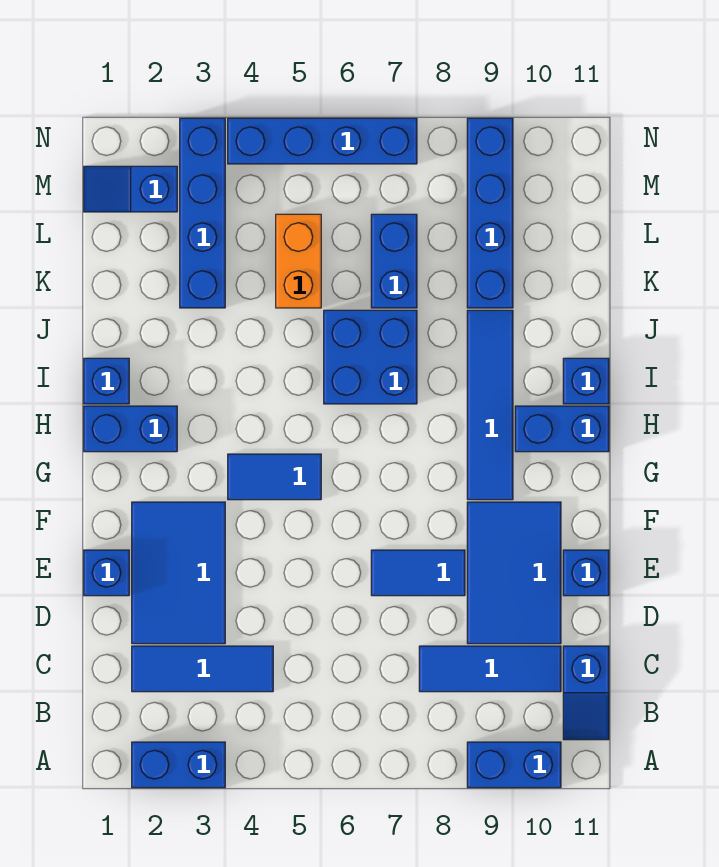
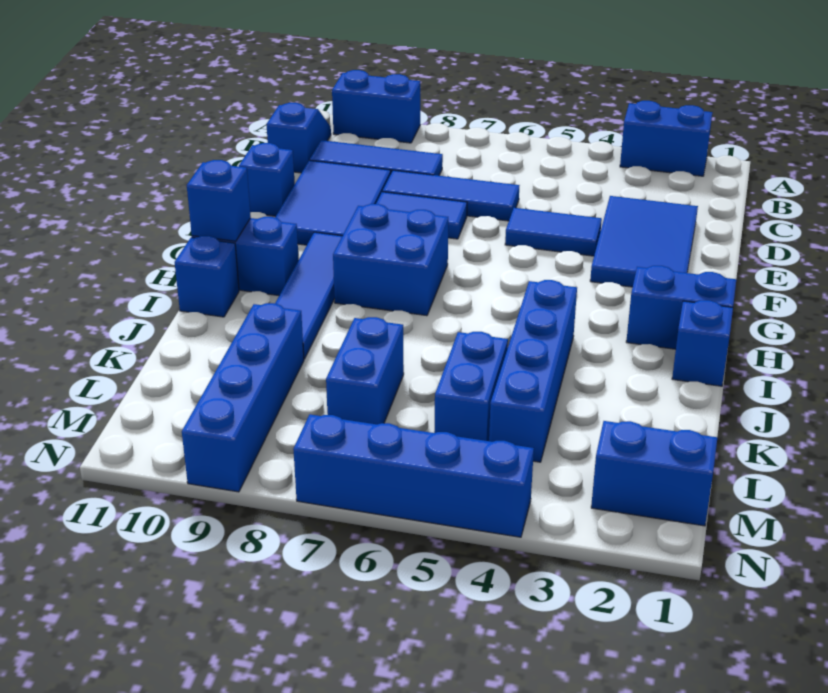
blue tile C2:C4 level 1 -> blue tile D6:D8 level 1
blue brick E1 level 1 -> blue brick H11 level 2
blue tile G4:G5 level 1 -> blue tile E4:E5 level 1
blue brick I6:J7 level 1 -> blue brick G7:H8 level 1
blue brick K3:N3 level 1 -> blue brick I4:L4 level 1
orange brick K5:L5 level 1 -> blue brick K5:L5 level 1
blue slope M1:M2 level 1 top 2 -> blue brick M1:M2 level 1

